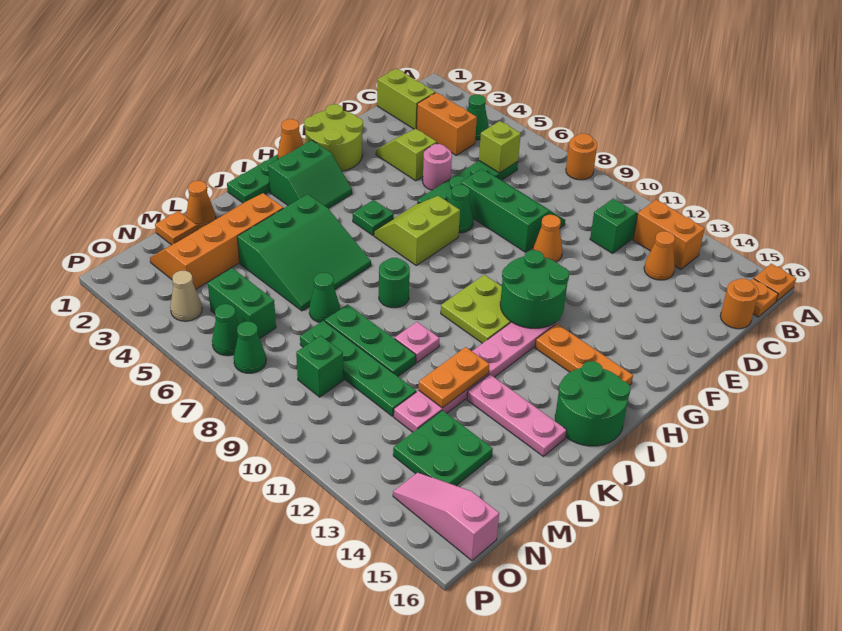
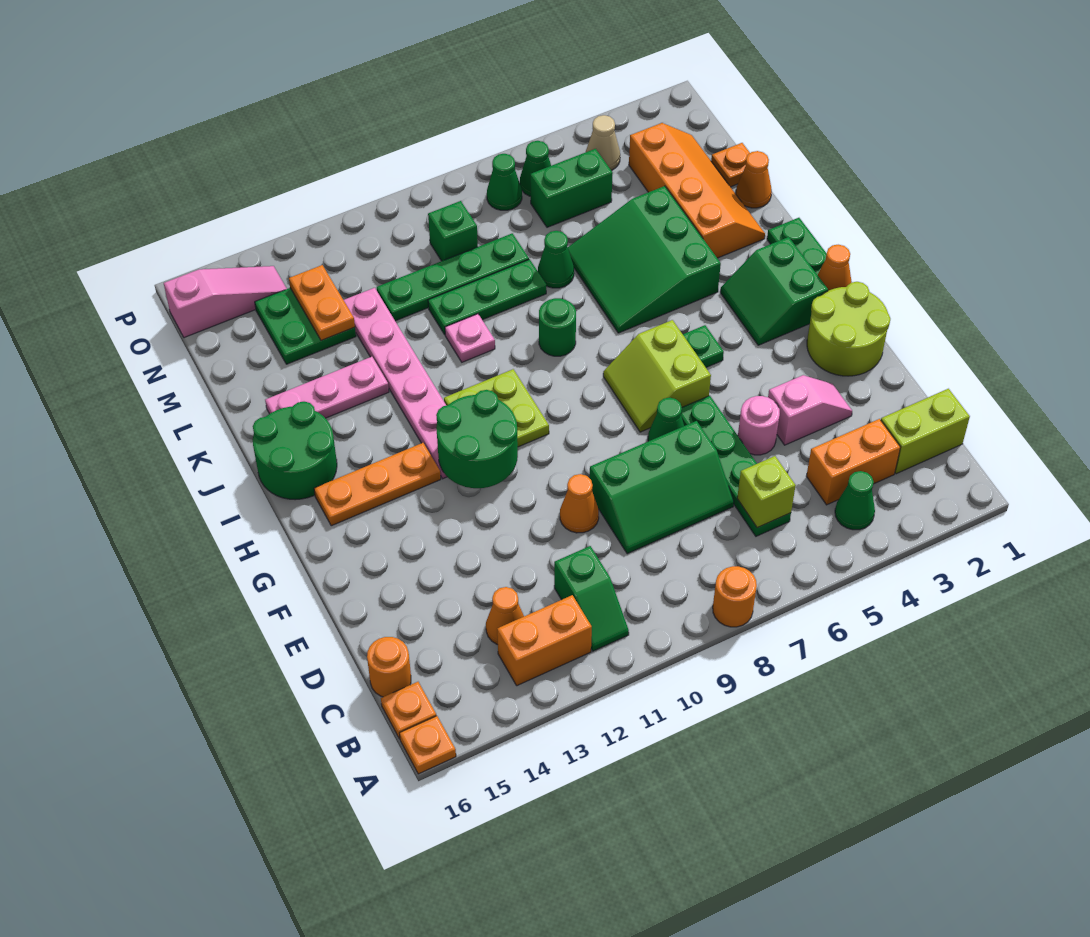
lime slope E3:E4 level 1 top 4 -> pink slope E3:E4 level 1 top 4
lime slope G6:H7 level 1 top 7 -> lime slope G6:H7 level 1 top 6
orange plate K12:L12 level 2 -> orange plate M13:N13 level 2

